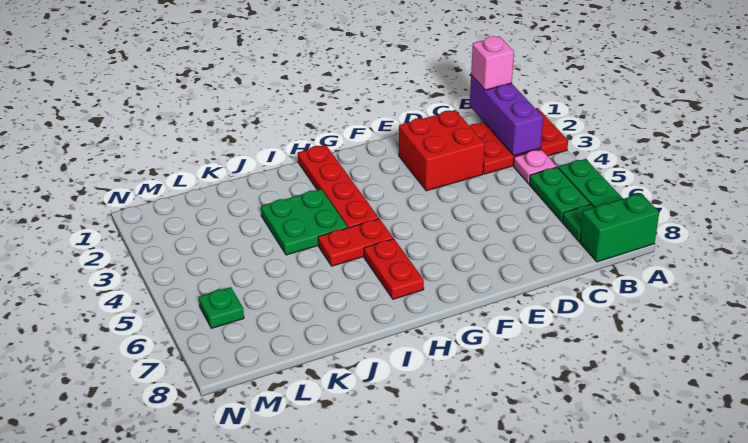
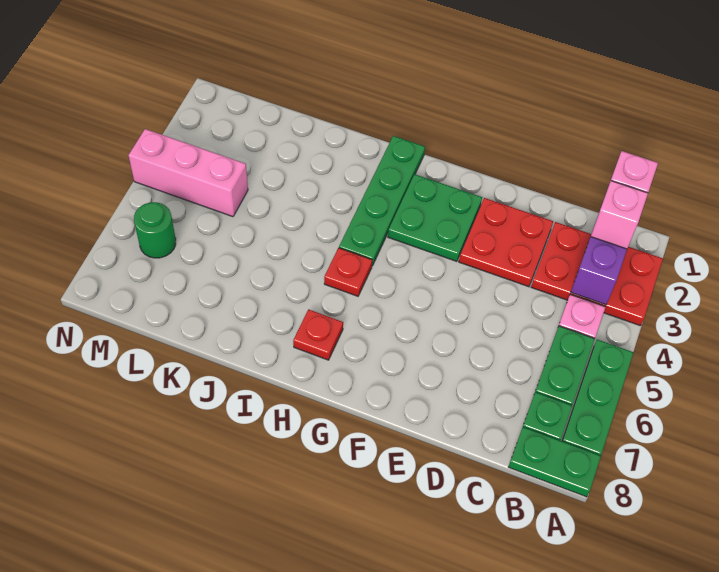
green brick A8:B8 level 1 -> green plate A8:B8 level 1
none -> pink brick B2 level 3
red brick D2:E3 level 1 -> red plate D2:E3 level 1
red plate H1:H4 level 1 -> green plate H1:H4 level 1
red plate H5:I5 level 1 -> red plate H5 level 1
red plate H6:H7 level 1 -> red plate H7 level 1
green plate I3:J4 level 1 -> green plate F2:G3 level 1
none -> pink brick L4:N4 level 1
green plate M6 level 1 -> green round brick M6 level 1

